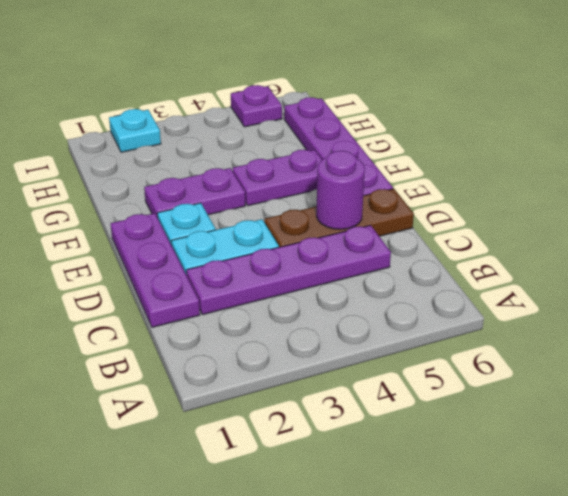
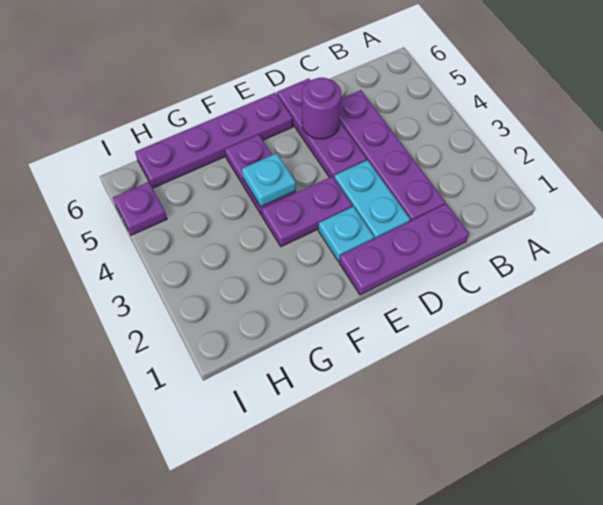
brown plate D4:D6 level 1 -> purple plate D4:D6 level 1
purple plate F2:F3 level 1 -> purple plate E3:F3 level 1
cyan plate I2 level 1 -> cyan plate F4 level 2

